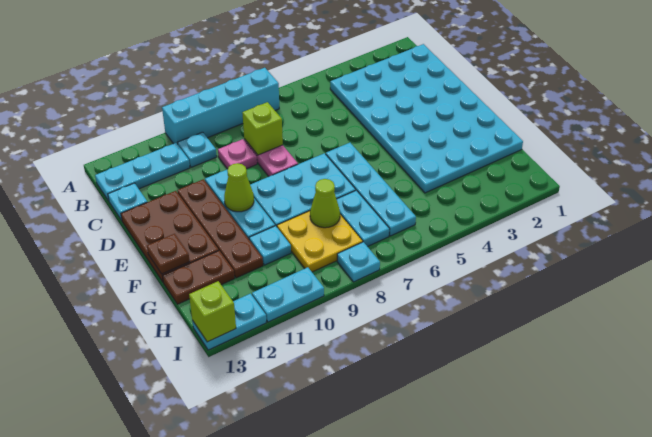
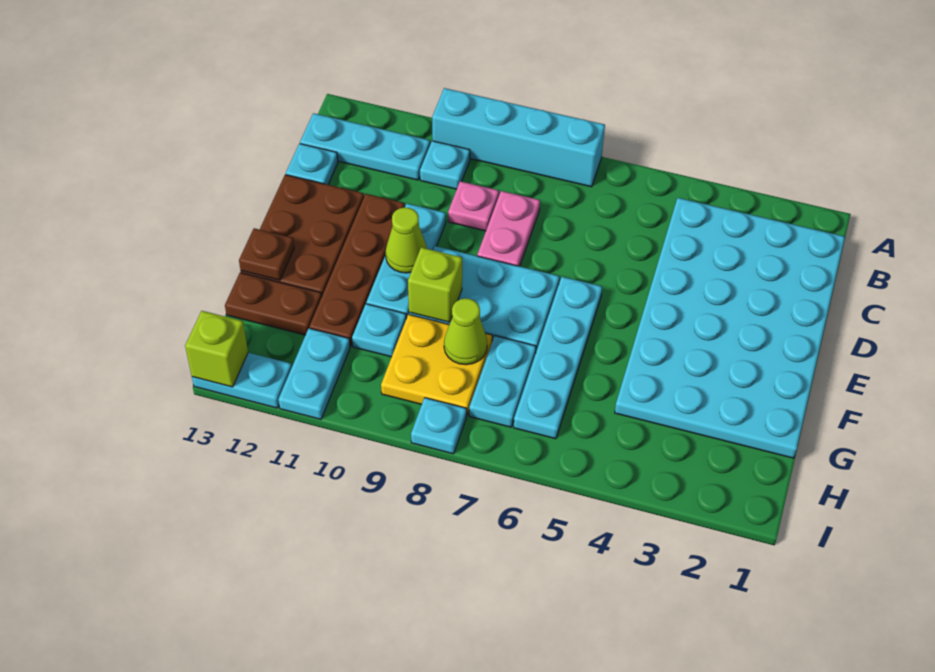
lime brick C8 level 2 -> lime brick F9 level 2
cyan plate I10:I11 level 1 -> cyan plate H11:I11 level 1

